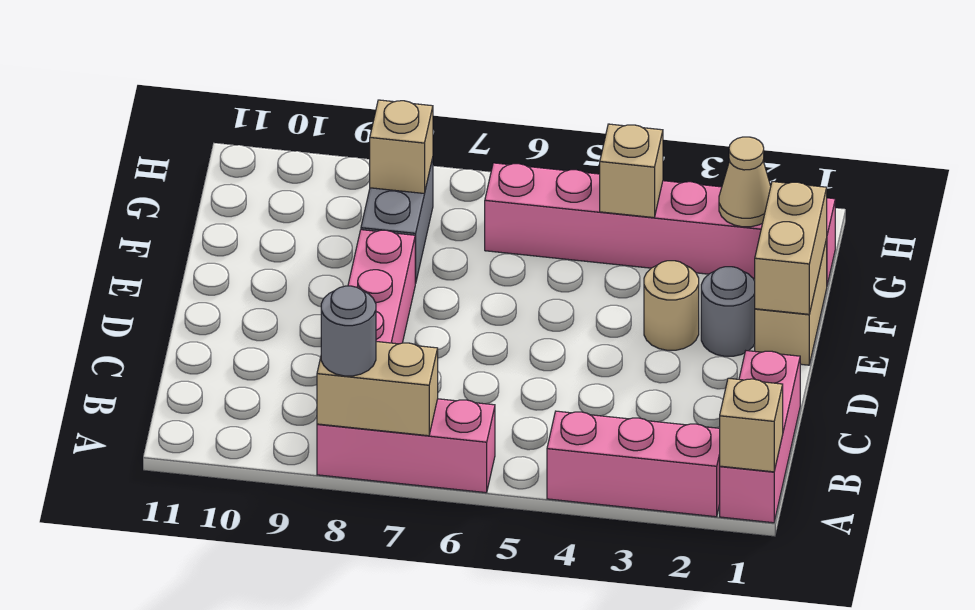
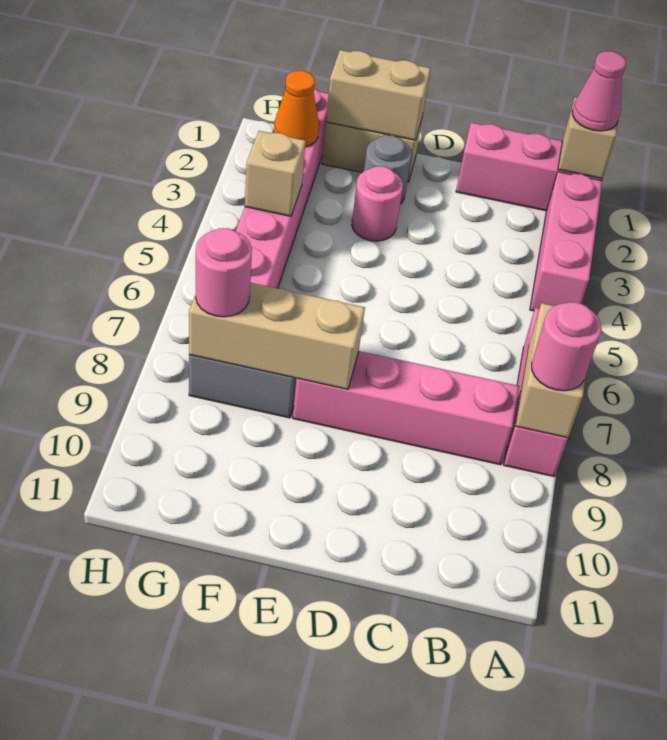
none -> pink cone A1 level 3
grey round brick A8 level 3 -> pink round brick A8 level 3
tan round brick E3 level 1 -> pink round brick E3 level 1
tan cone G2 level 2 -> orange cone G2 level 2
tan brick G8 level 2 -> tan brick E8:G8 level 2
none -> pink round brick G8 level 3

